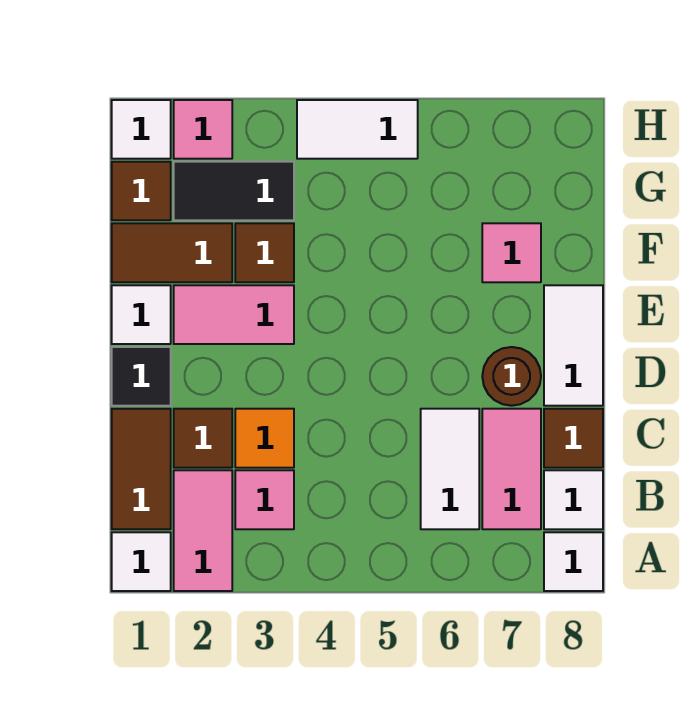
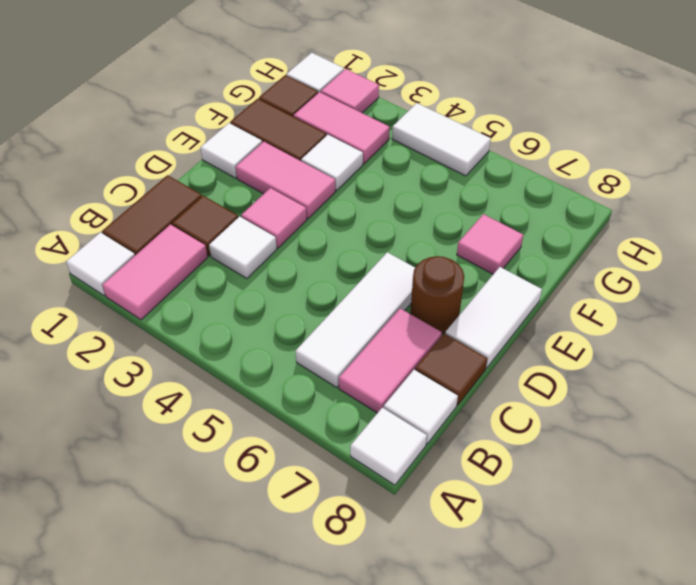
pink tile B3 level 1 -> pink tile D3 level 1
white tile B6:C6 level 1 -> white tile B6:D6 level 1
orange tile C3 level 1 -> white tile C3 level 1
black tile D1 level 1 -> none
brown tile F3 level 1 -> white tile F3 level 1
black tile G2:G3 level 1 -> pink tile G2:G3 level 1

